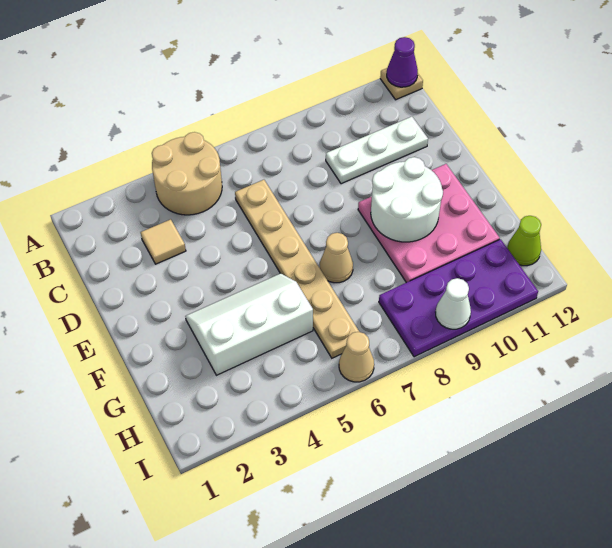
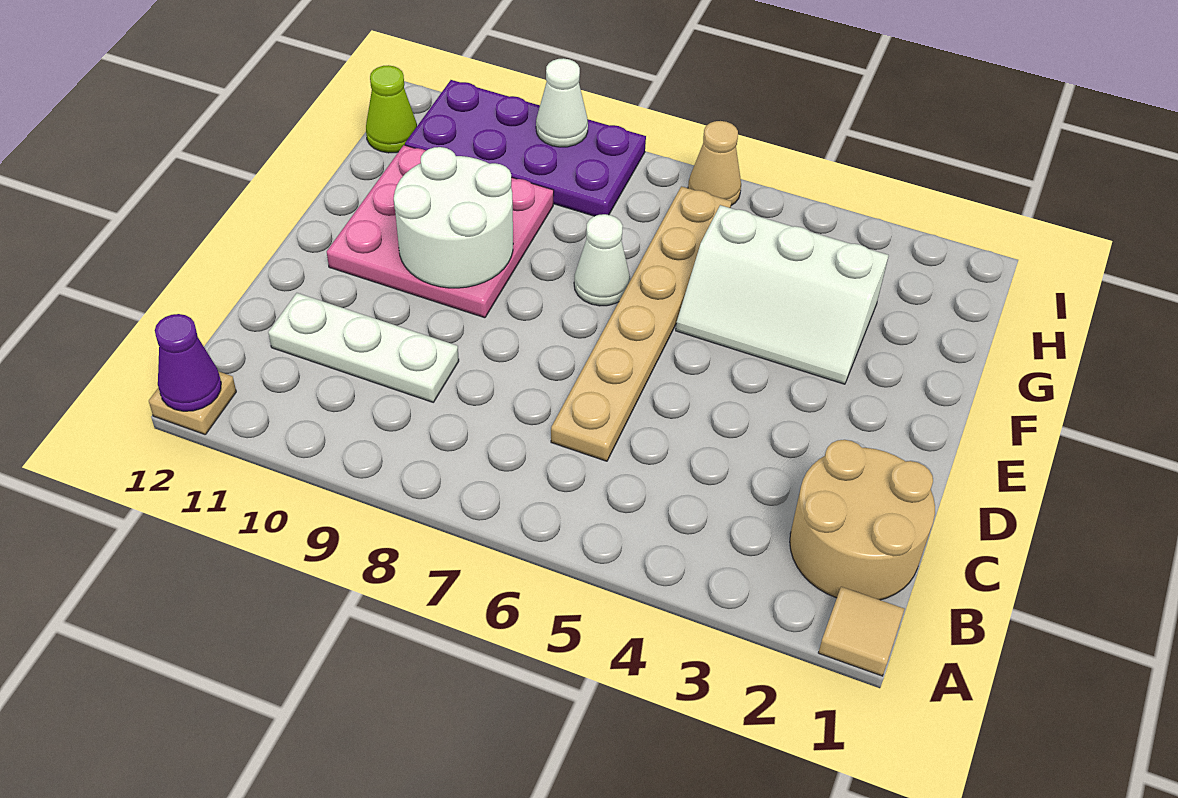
tan round brick A4:B5 level 1 -> tan round brick B1:C2 level 1
tan tile C3 level 1 -> tan tile A1 level 1
tan cone F7 level 1 -> white cone F7 level 1

